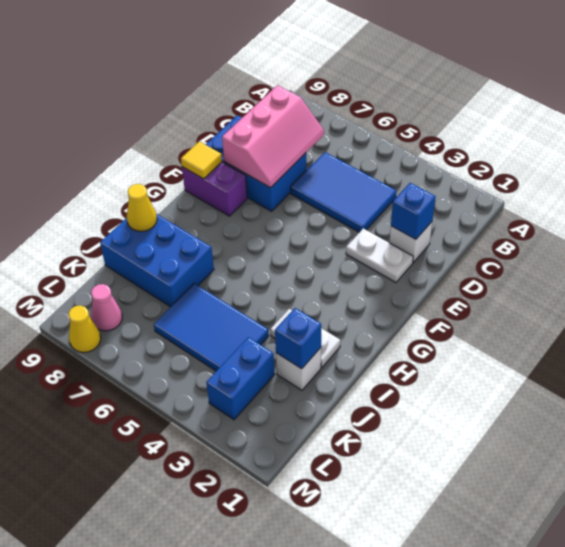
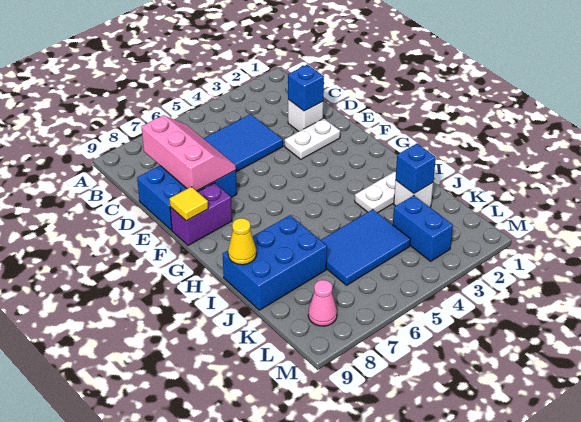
yellow cone M8 level 1 -> none

